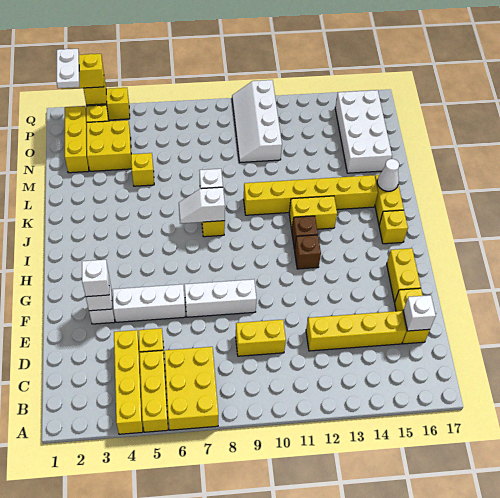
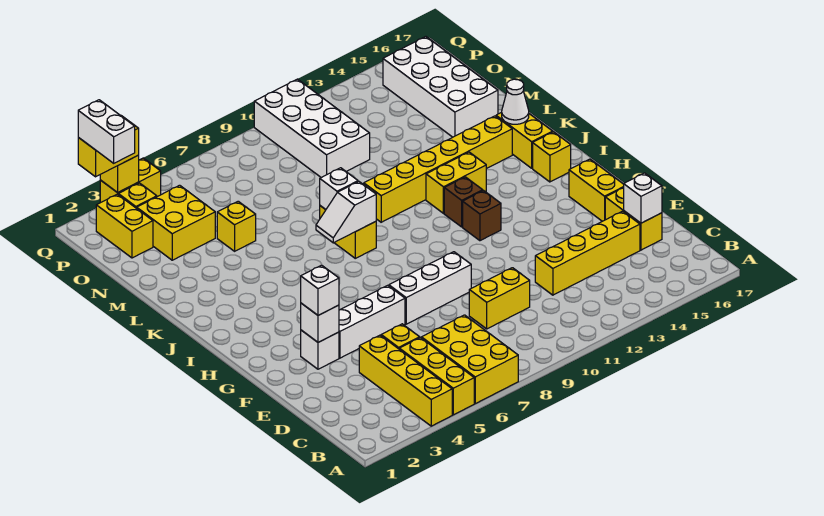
yellow brick N2:P2 level 1 -> yellow brick O2:P2 level 1
white slope N10:Q11 level 1 top 11 -> white brick N10:Q11 level 1
white plate P2:Q2 level 4 -> white brick P2:Q2 level 4

